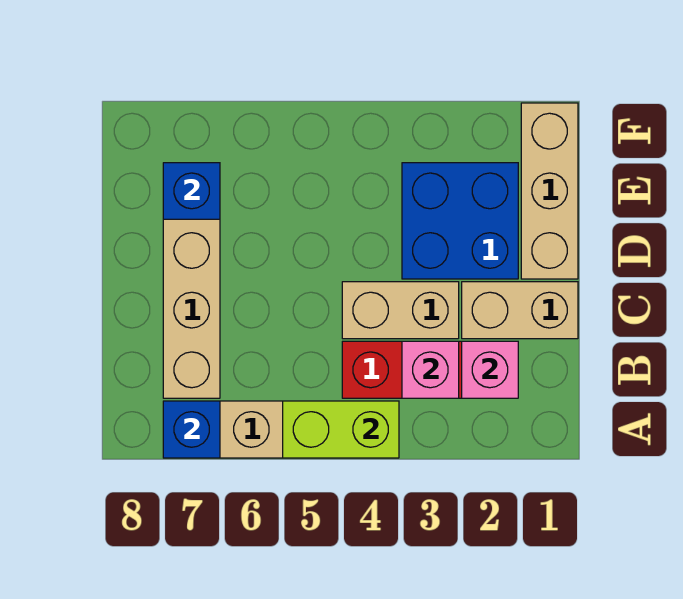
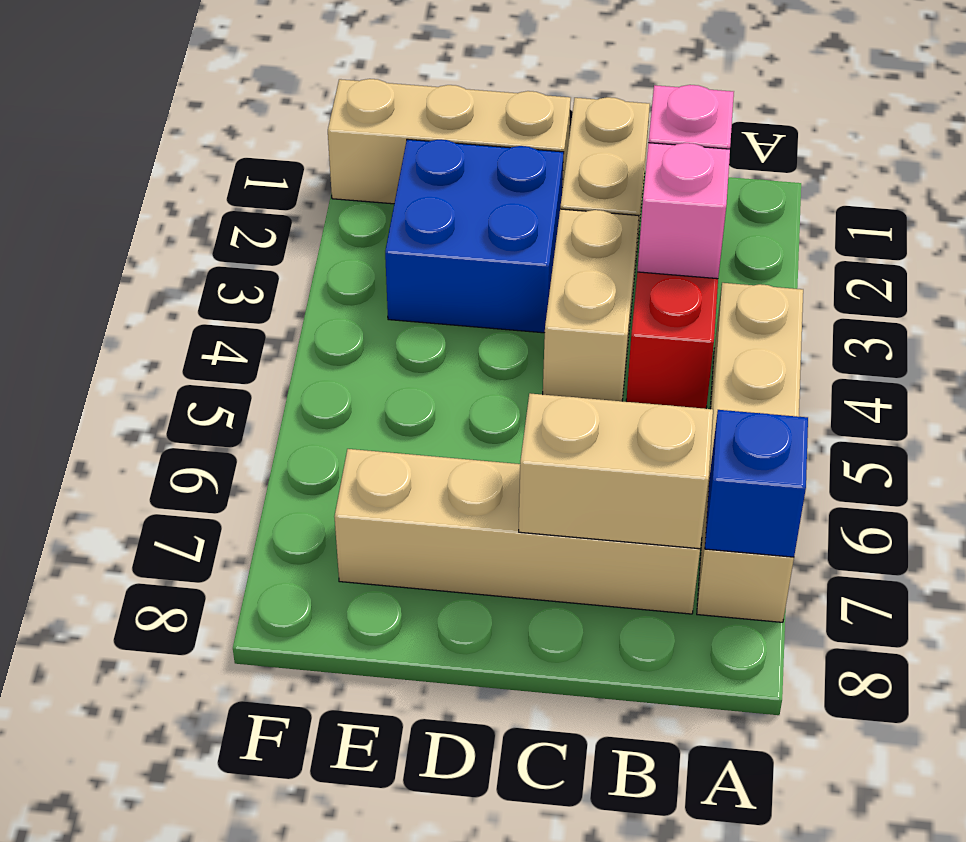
lime brick A4:A5 level 2 -> none
none -> tan brick B7:C7 level 2
blue brick E7 level 2 -> none

